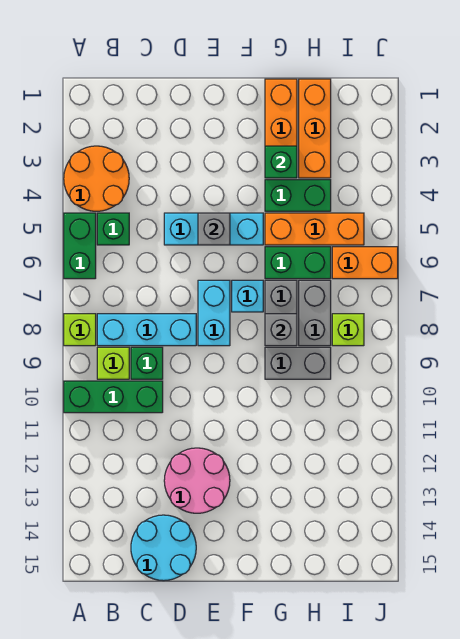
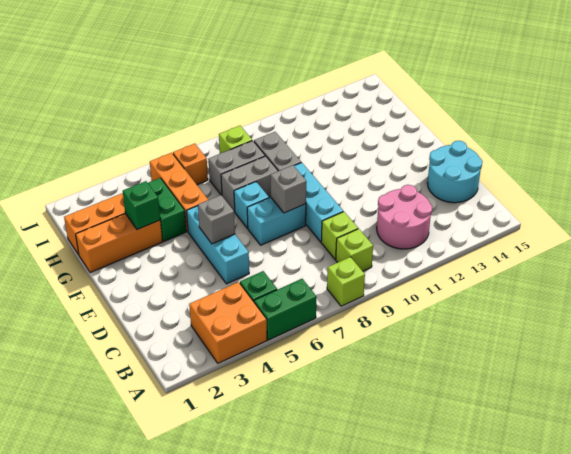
orange round brick A3:B4 level 1 -> orange brick A3:B4 level 1
green brick A10:C10 level 1 -> none
cyan brick B8:D8 level 1 -> cyan brick D9:F9 level 1
green brick C9 level 1 -> lime brick C9 level 1
pink round brick D12:E13 level 1 -> pink round brick B11:C12 level 1
green brick G6:H6 level 1 -> none
grey brick G8 level 2 -> grey brick E8 level 2
orange brick I6:J6 level 1 -> orange brick I6 level 1

